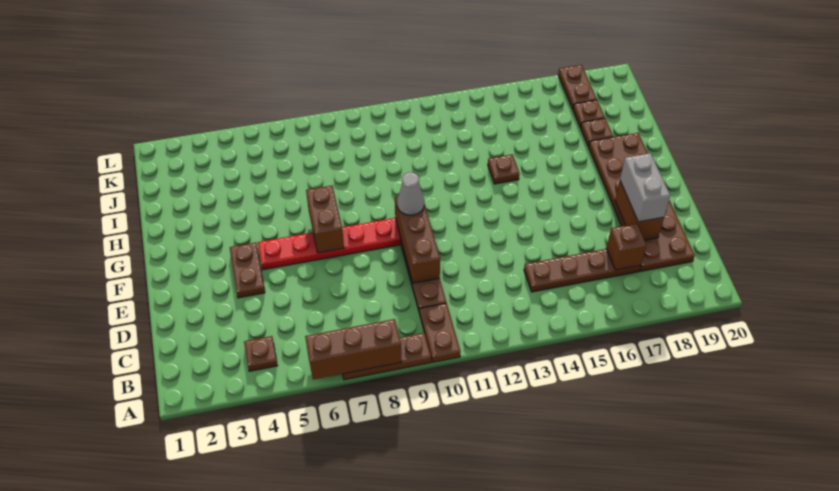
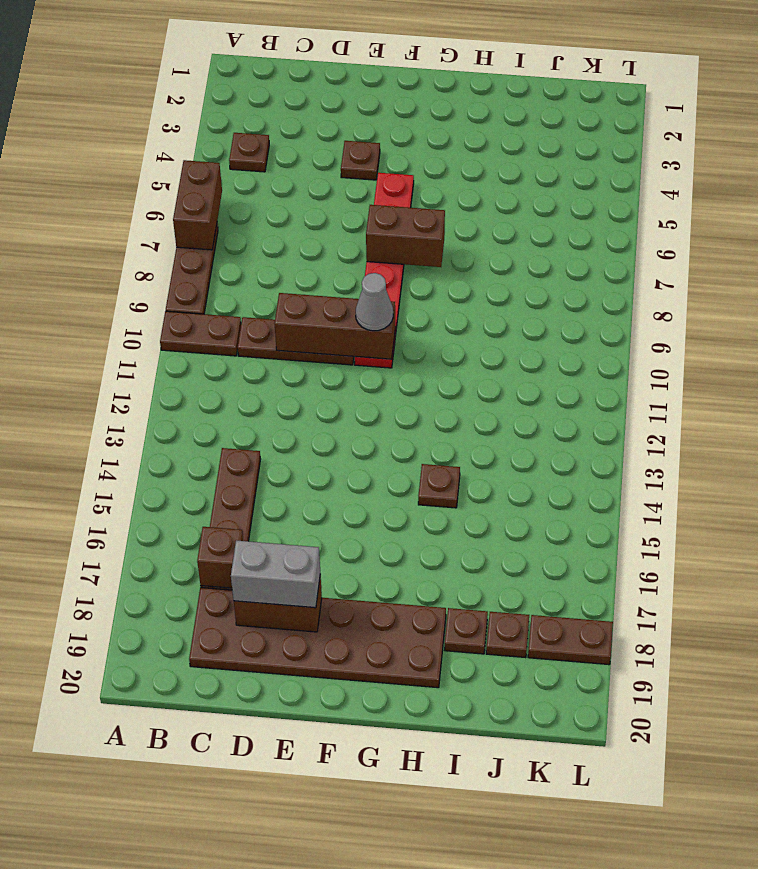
brown brick A6:A8 level 2 -> brown brick A6:A7 level 2
brown plate E4:F4 level 1 -> brown plate E4 level 1

